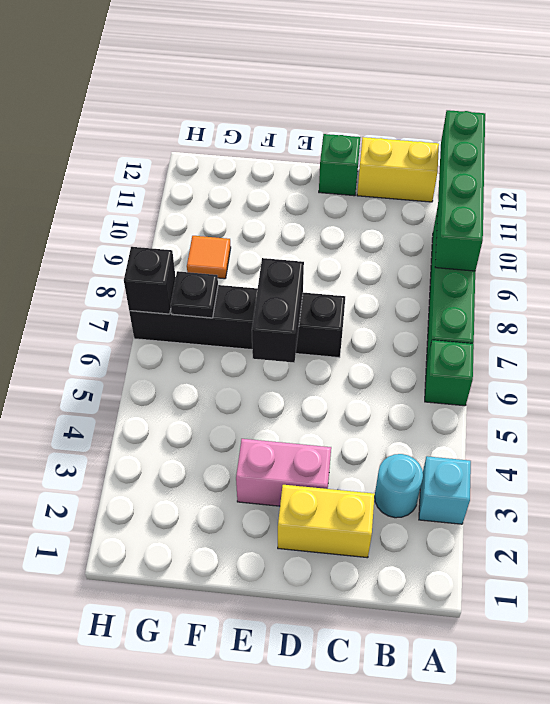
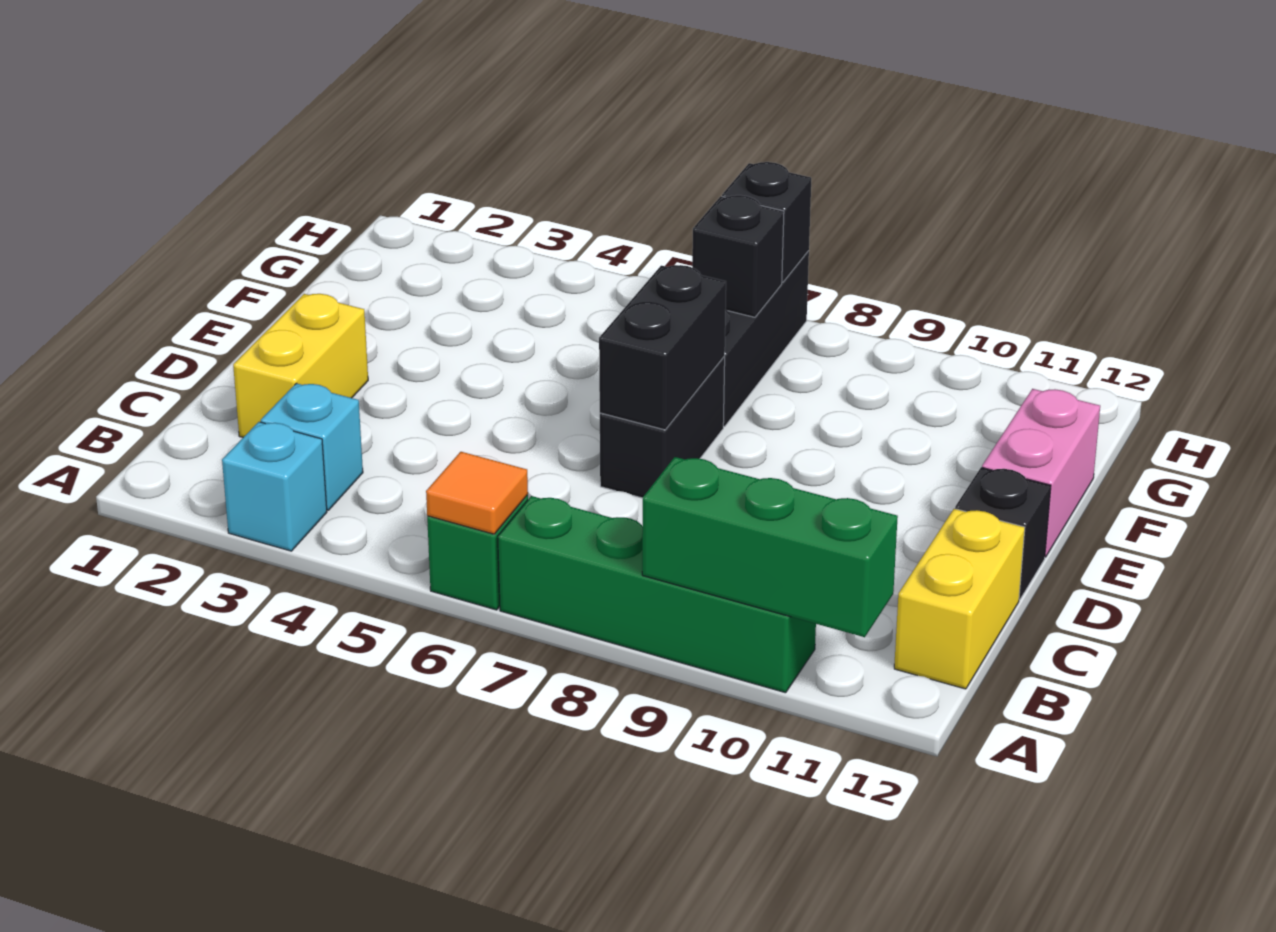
green brick A9:A12 level 2 -> green brick A9:A11 level 2
cyan round brick B3 level 1 -> cyan brick B3 level 1
pink brick D3:E3 level 1 -> pink brick E12:F12 level 1
green brick D12 level 1 -> black brick D12 level 1
black brick E6:E7 level 2 -> black brick D7:E7 level 2
black plate G7 level 2 -> black brick G7 level 2
orange tile G9 level 1 -> orange tile A6 level 2

